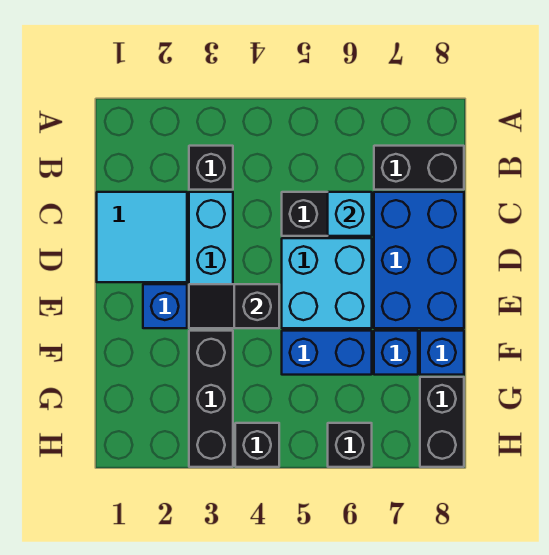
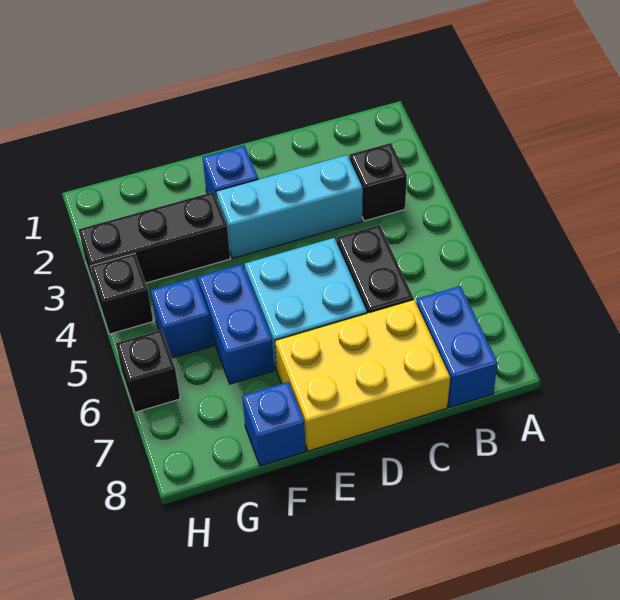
black brick B7:B8 level 1 -> blue brick B7:B8 level 1
cyan tile C1:D2 level 1 -> none
cyan brick C6 level 2 -> none
blue brick C7:E8 level 1 -> yellow brick C7:E8 level 1
black slope E3:E4 level 2 top 4 -> none
blue brick F7 level 1 -> blue brick G5 level 1
black brick G8:H8 level 1 -> none

